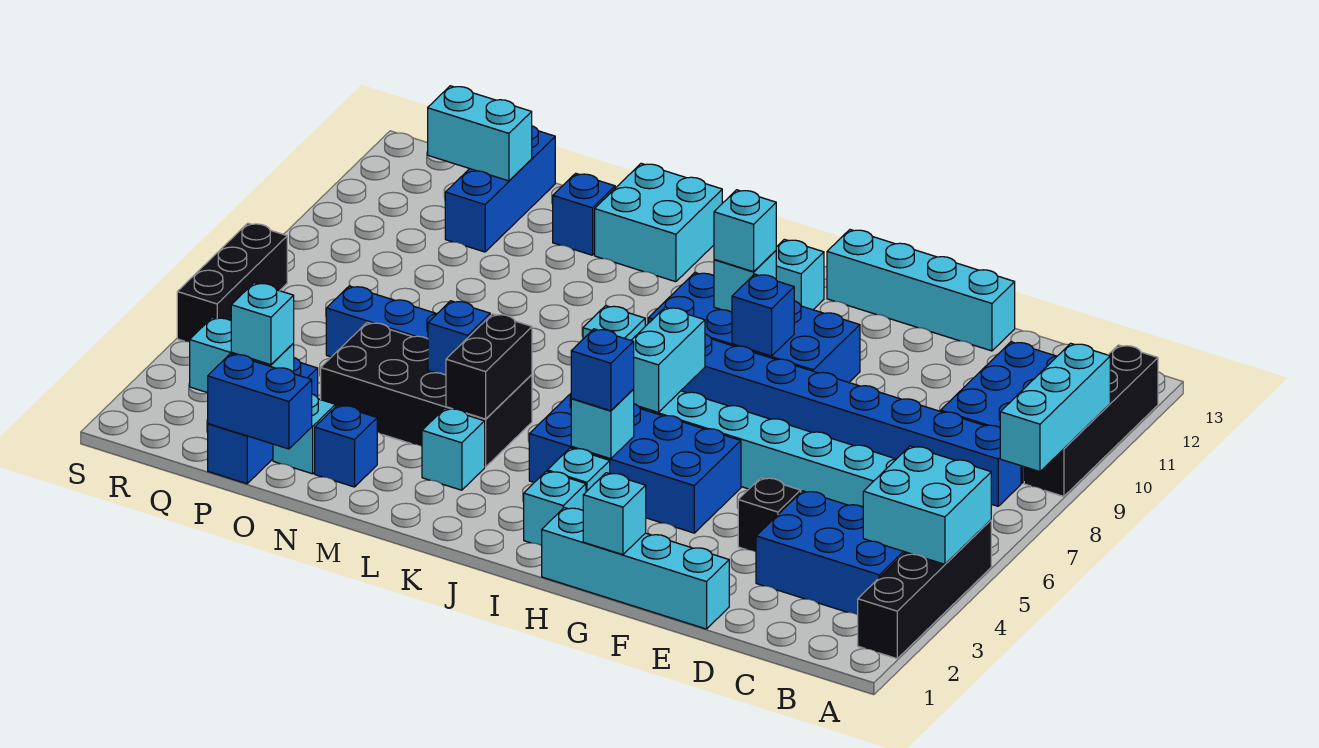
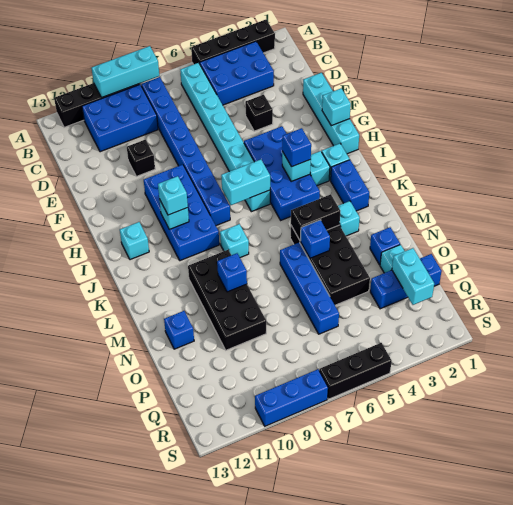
cyan brick A4:B5 level 2 -> none
blue brick B3:D4 level 1 -> blue brick B3:C5 level 1
none -> black brick E10 level 1
cyan brick E13:H13 level 1 -> none
blue brick H9 level 2 -> blue brick M9 level 2
none -> black brick L9:O10 level 1
cyan brick L12:M13 level 1 -> none
blue brick O1:P1 level 2 -> blue brick J2:K2 level 1
cyan brick P2 level 3 -> none
blue brick P11:P13 level 1 -> blue brick S8:S10 level 1
cyan brick P12:Q12 level 2 -> none

